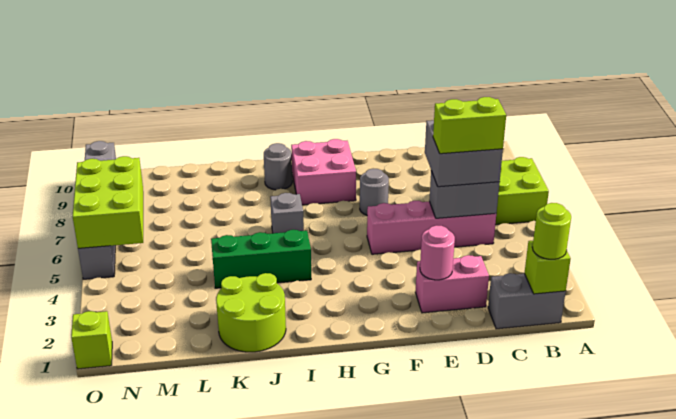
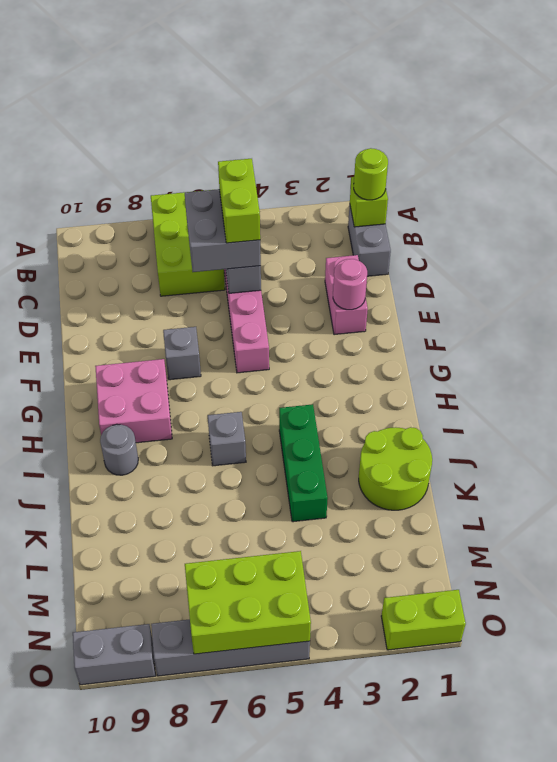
grey round brick F7 level 1 -> grey brick F7 level 1
lime brick O1 level 1 -> lime brick O1:O2 level 1

